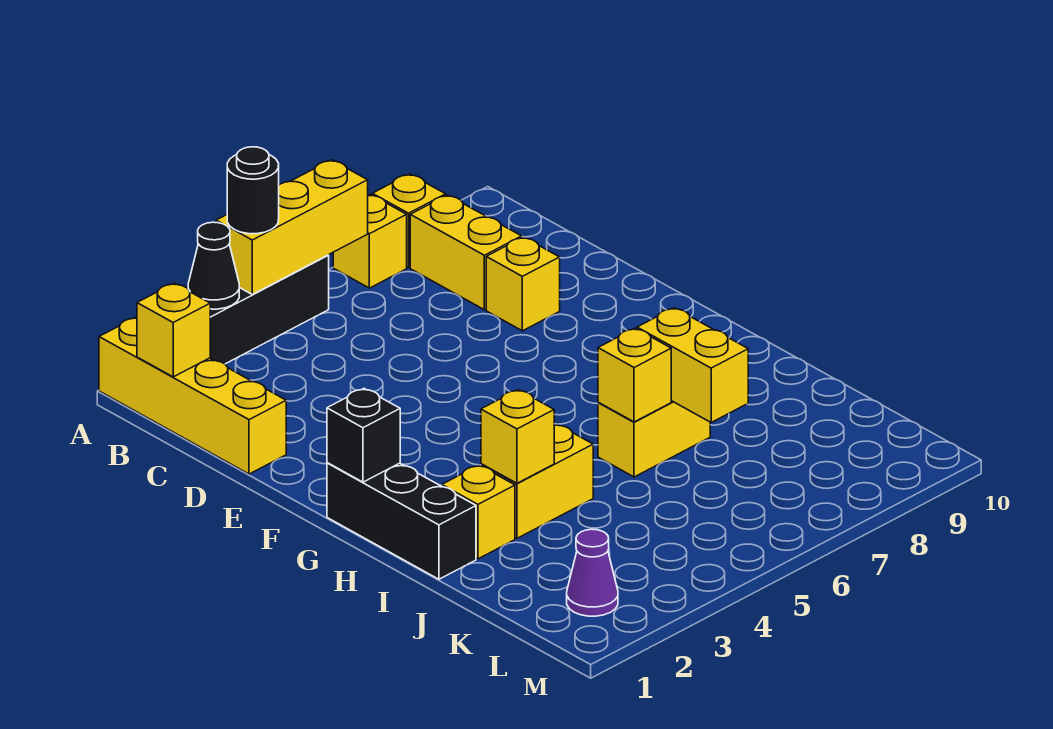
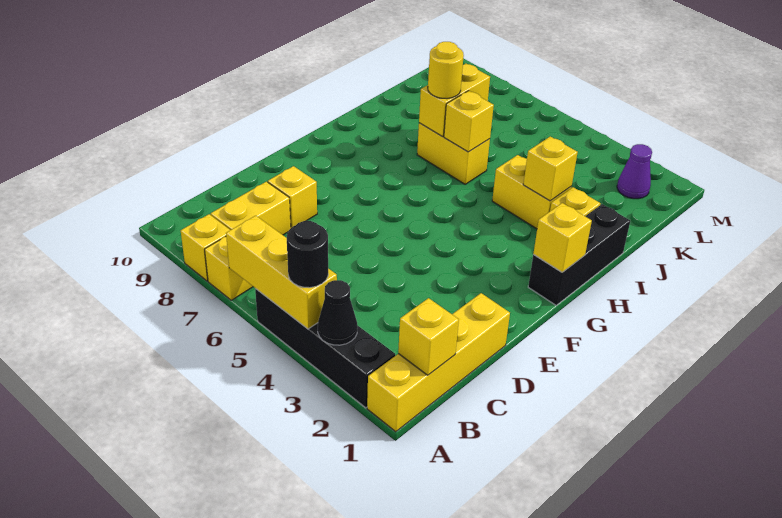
black brick G1 level 2 -> yellow brick G1 level 2
none -> yellow round brick I7 level 3

